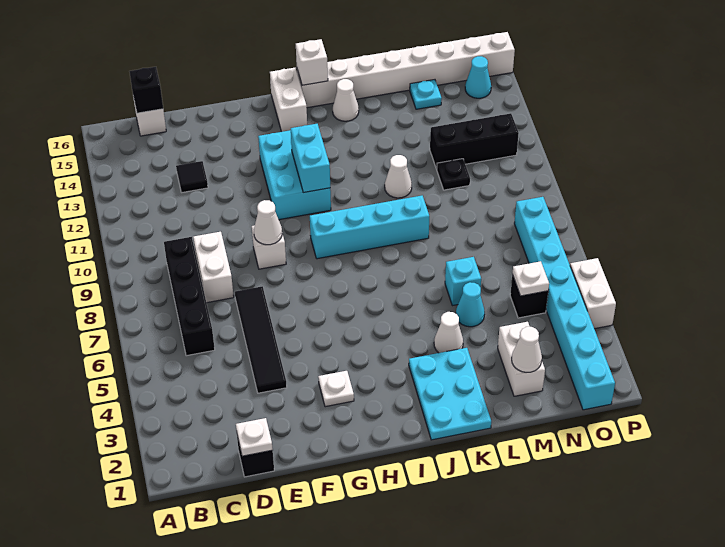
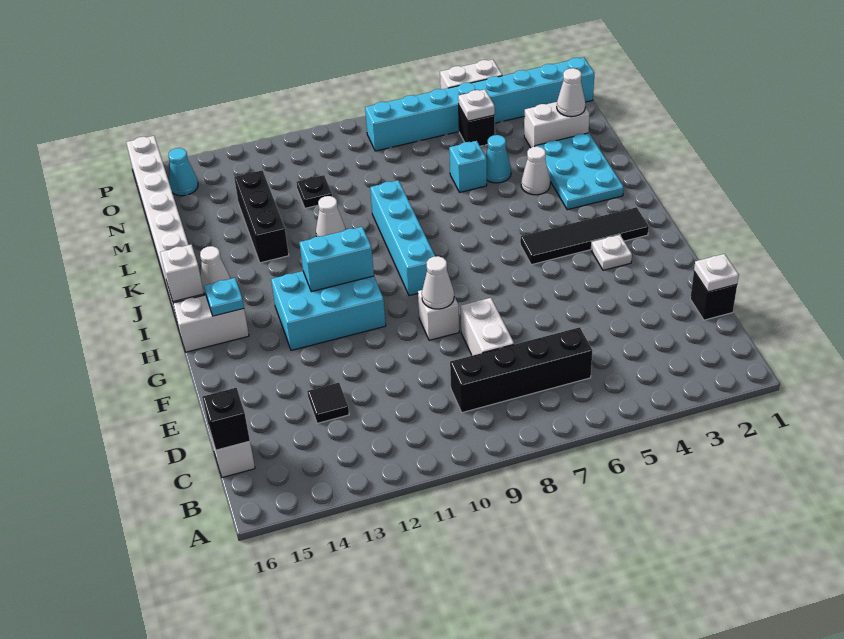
white brick D8:D9 level 1 -> white brick D8:E8 level 1
black tile E4:E7 level 1 -> black tile H2:H5 level 1
cyan plate J1:K3 level 1 -> cyan plate J2:L3 level 1
black brick M12:O12 level 1 -> black brick K13:M13 level 1
cyan plate M15 level 1 -> cyan plate H15 level 2

